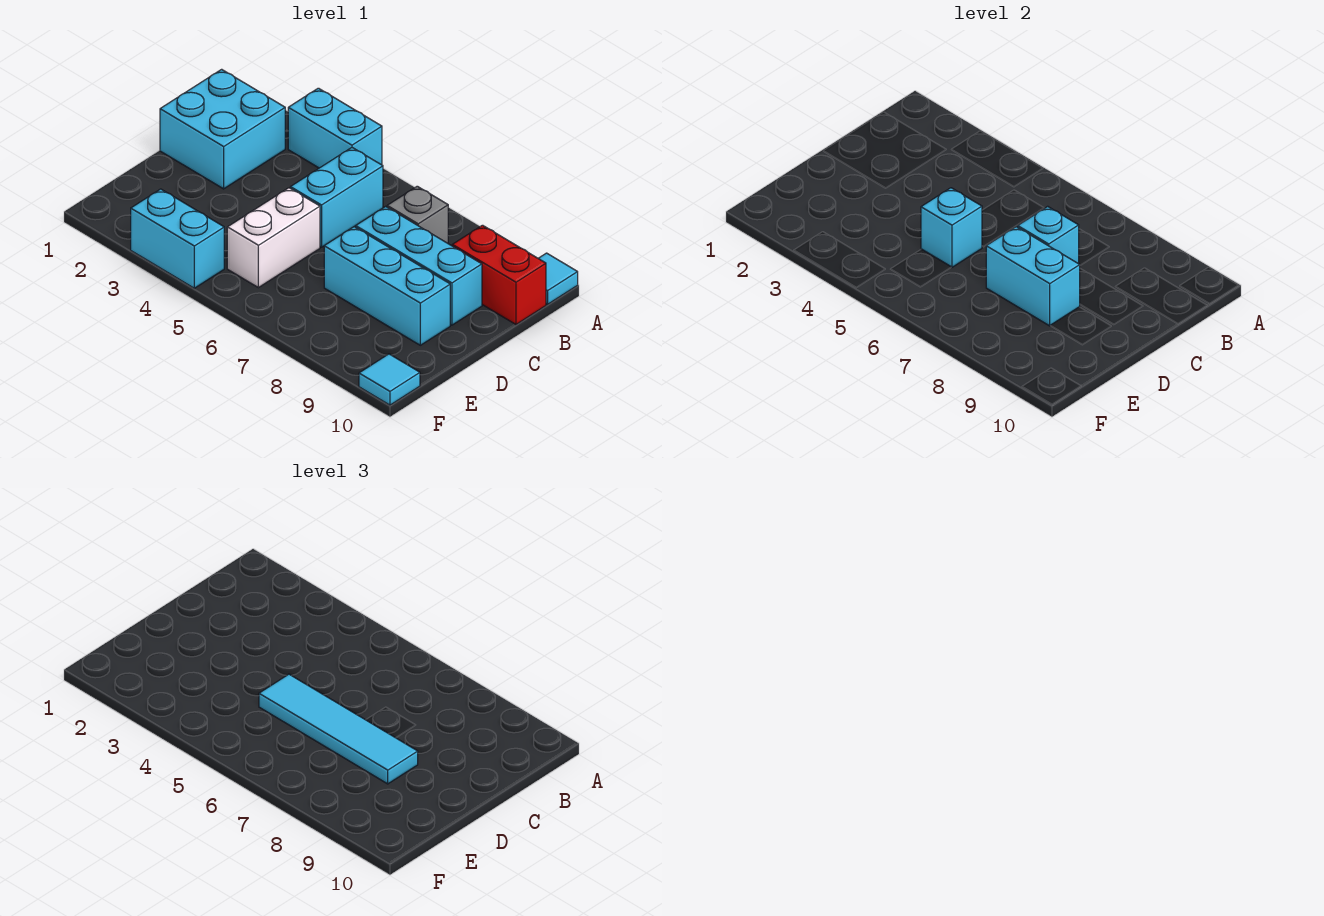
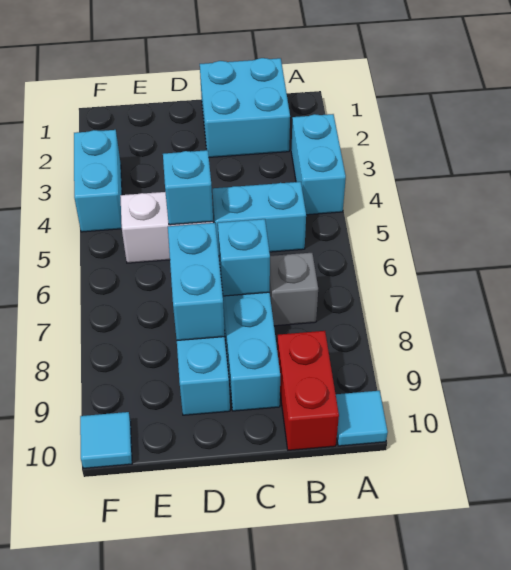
cyan tile D5:D8 level 3 -> none

